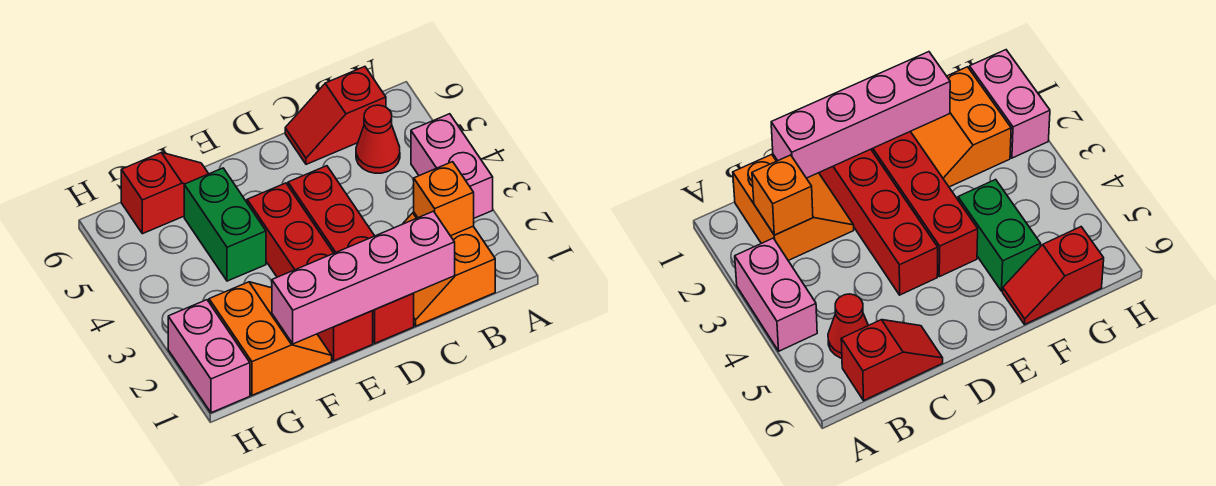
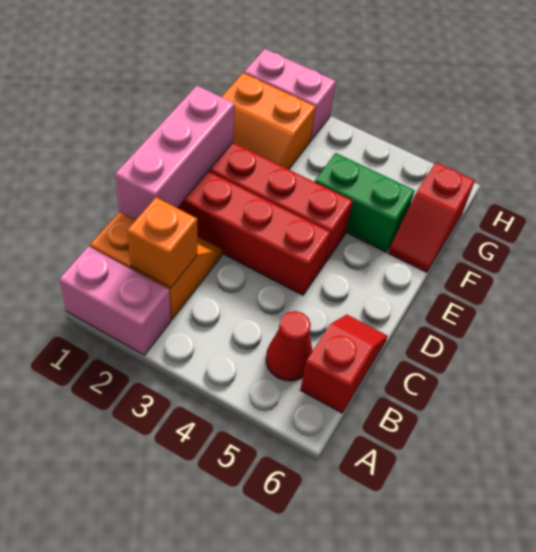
pink brick A3:A4 level 1 -> pink brick A1:A2 level 1
pink brick C1:F1 level 2 -> pink brick C1:E1 level 2

